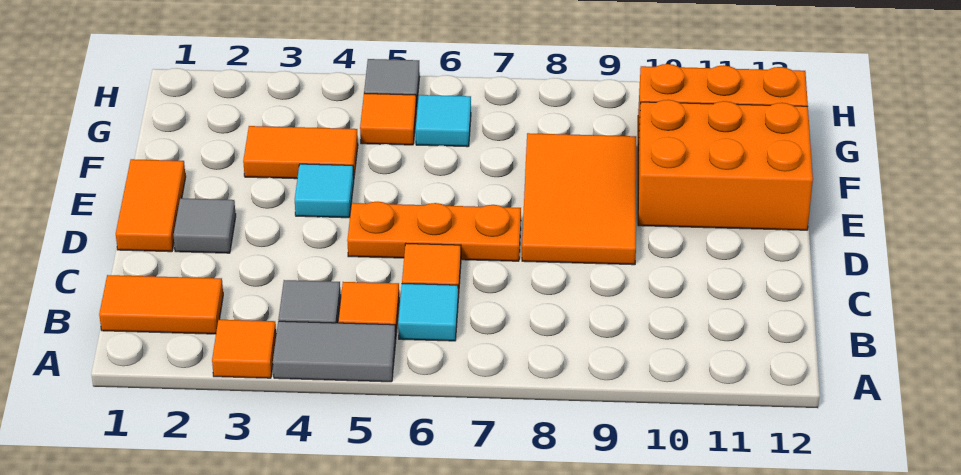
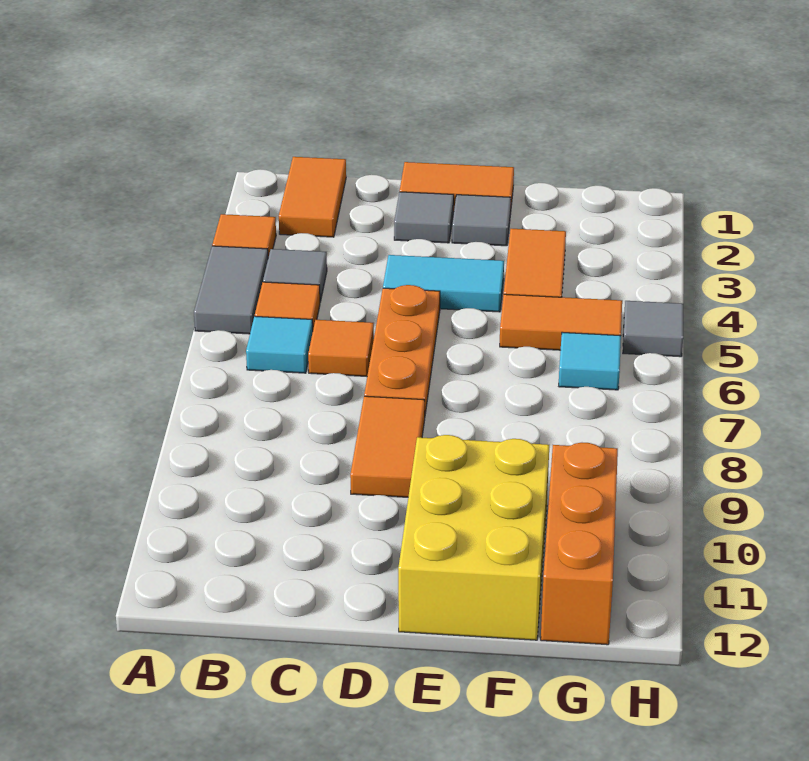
orange tile D8:F9 level 1 -> orange tile D8:D9 level 1
none -> grey tile E2 level 1
cyan tile E4 level 1 -> cyan tile D4:E4 level 1
orange brick E10:F12 level 1 -> yellow brick E10:F12 level 1
orange tile G5 level 1 -> orange tile F5:G5 level 1

